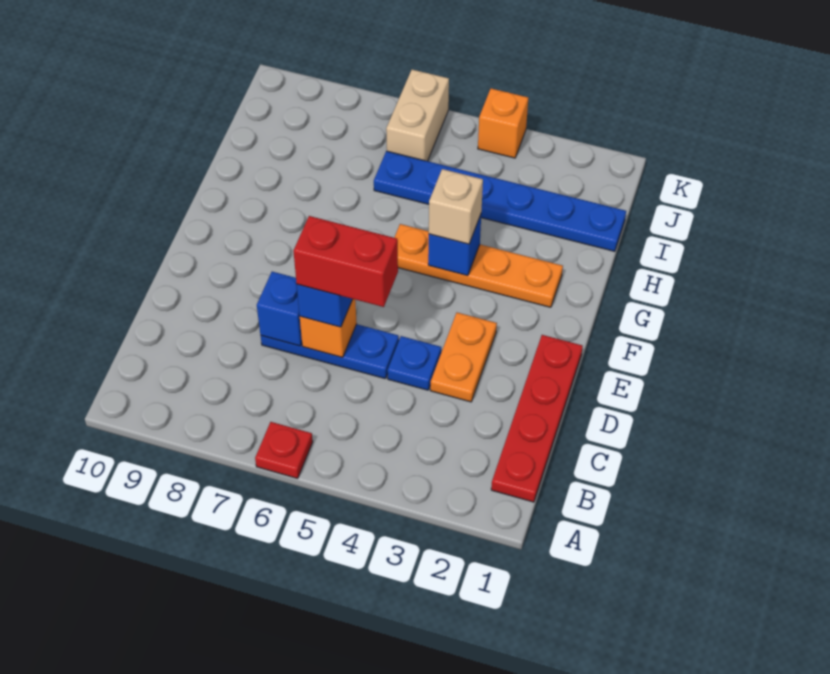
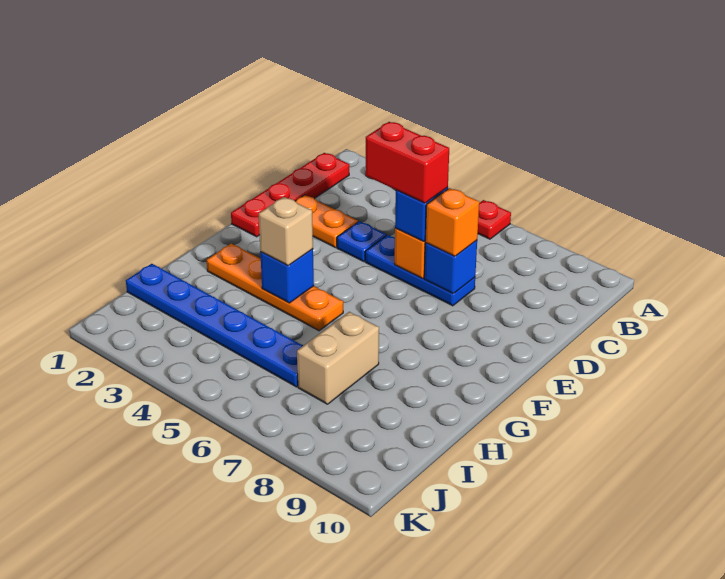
orange plate D3:E3 level 1 -> orange plate D2:D3 level 1
tan brick J6:K6 level 1 -> tan brick H7:I7 level 1
orange brick K4 level 1 -> orange brick D7 level 3

